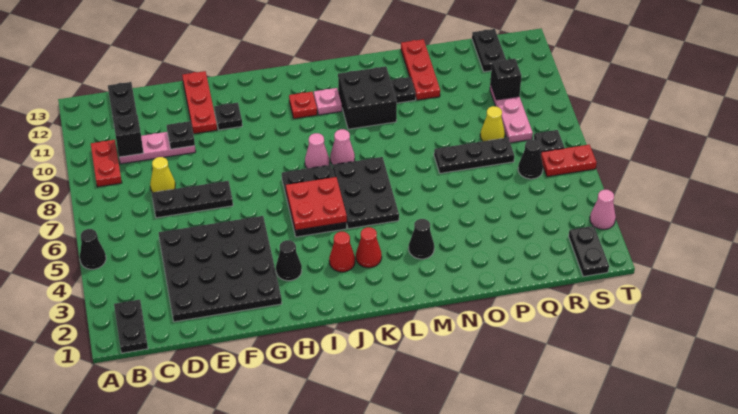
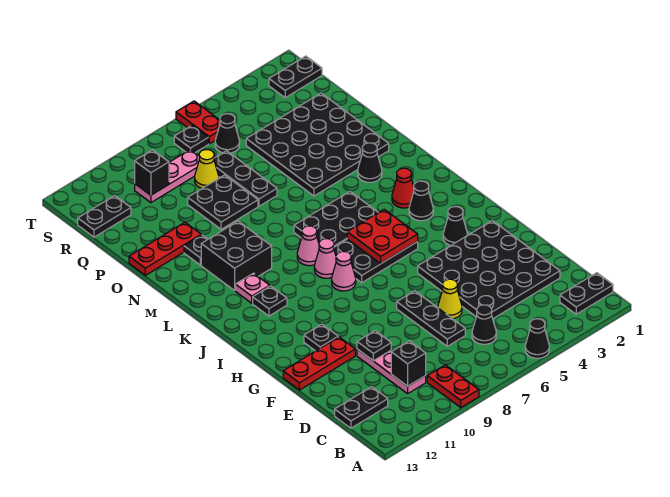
red plate B9:B10 level 1 -> red plate A9:B9 level 1
none -> black cone C6 level 1
yellow cone D8 level 1 -> yellow cone E6 level 1
red cone J3 level 1 -> black cone J3 level 1
red plate J11 level 1 -> black plate J11 level 1
none -> black plate N2:Q5 level 1
none -> black plate O8:P9 level 1
pink cone T3 level 1 -> pink cone I8 level 1

